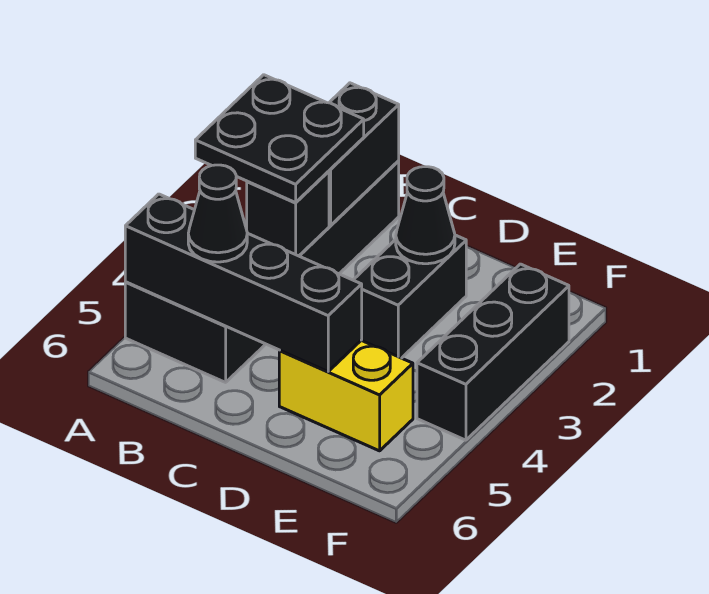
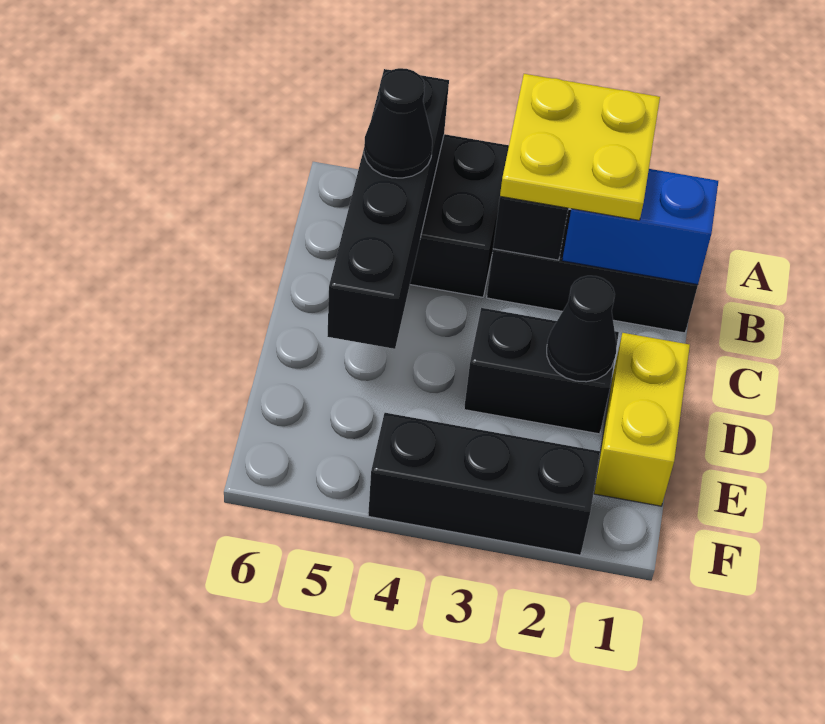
black plate A2:B3 level 3 -> yellow plate A2:B3 level 3
black brick B1:B2 level 2 -> blue brick B1:B2 level 2
yellow brick D5:E5 level 1 -> yellow brick D1:E1 level 1

